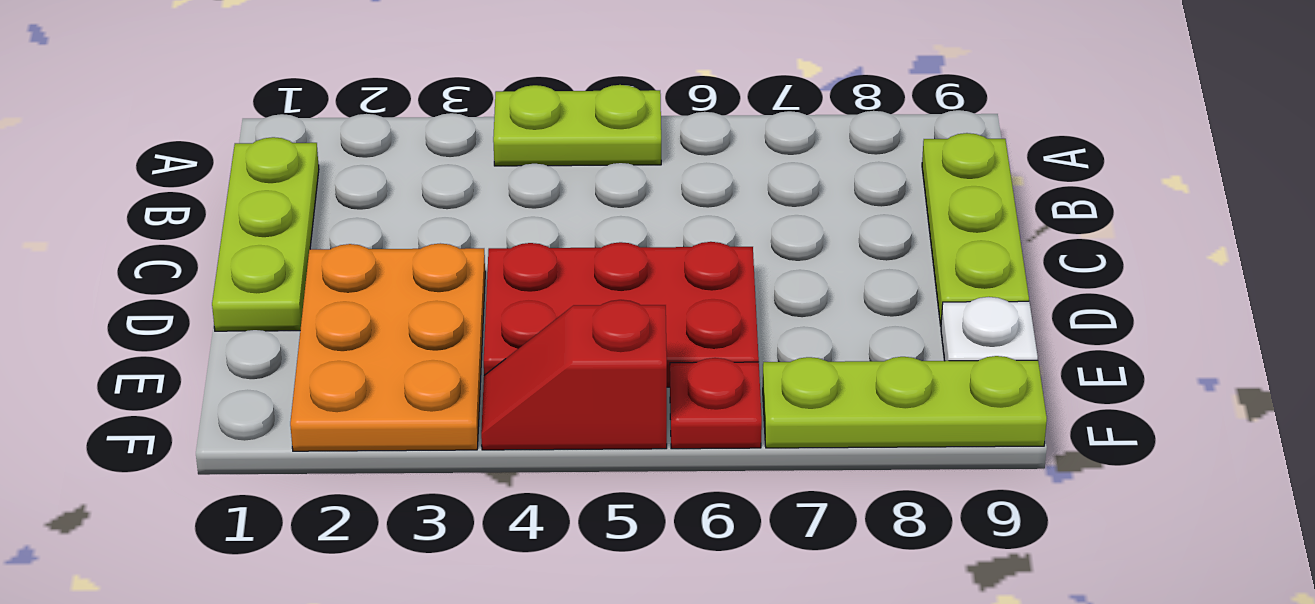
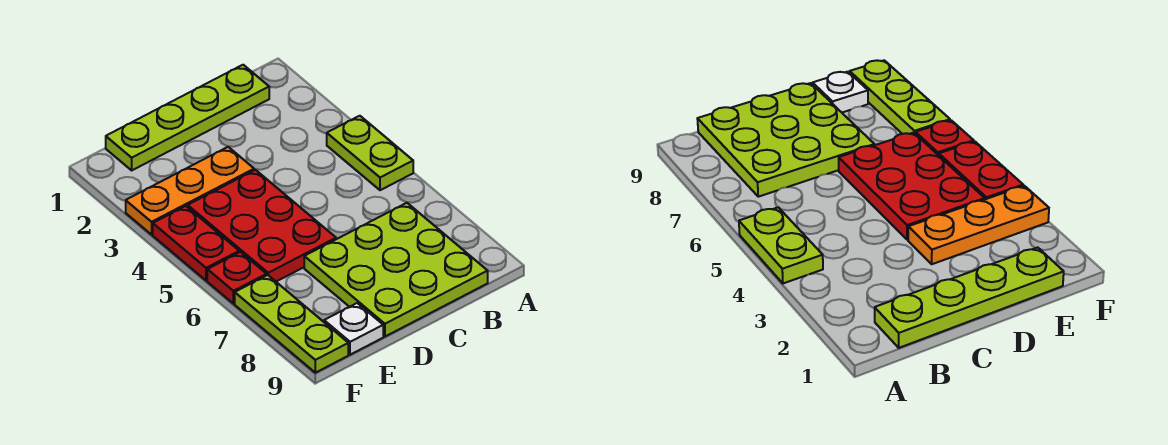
lime plate B1:D1 level 1 -> lime plate B1:E1 level 1
lime plate B9:D9 level 1 -> lime plate B7:D9 level 1
orange plate D2:F3 level 1 -> orange plate D3:F3 level 1
red slope F4:F5 level 1 top 5 -> red plate F4:F5 level 1

